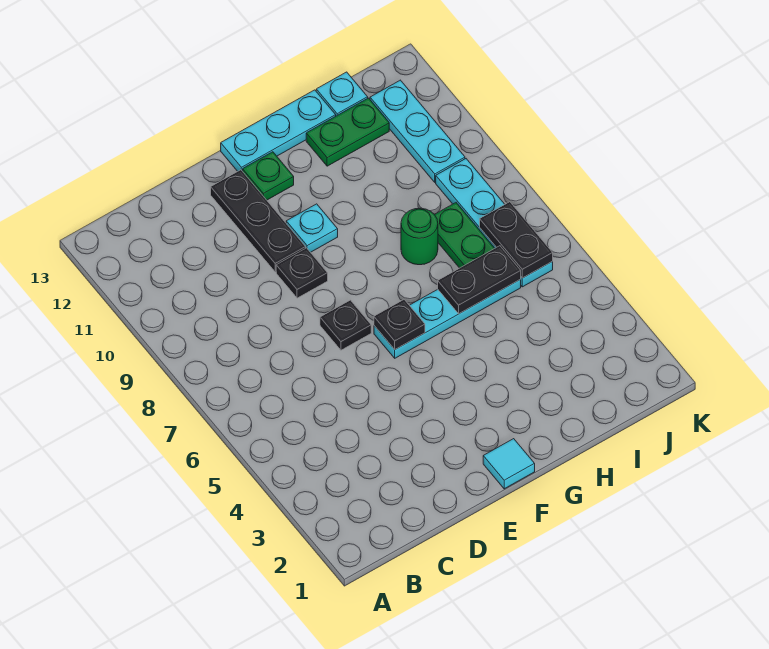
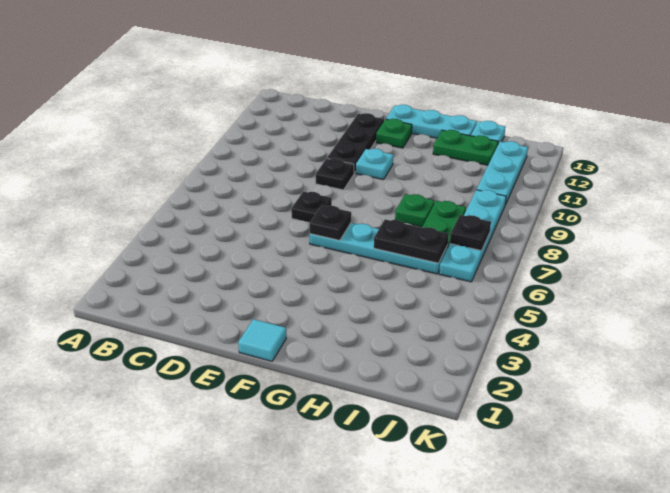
green round brick H8 level 1 -> green plate H8 level 1
black plate J6:J7 level 2 -> black plate J7 level 2

